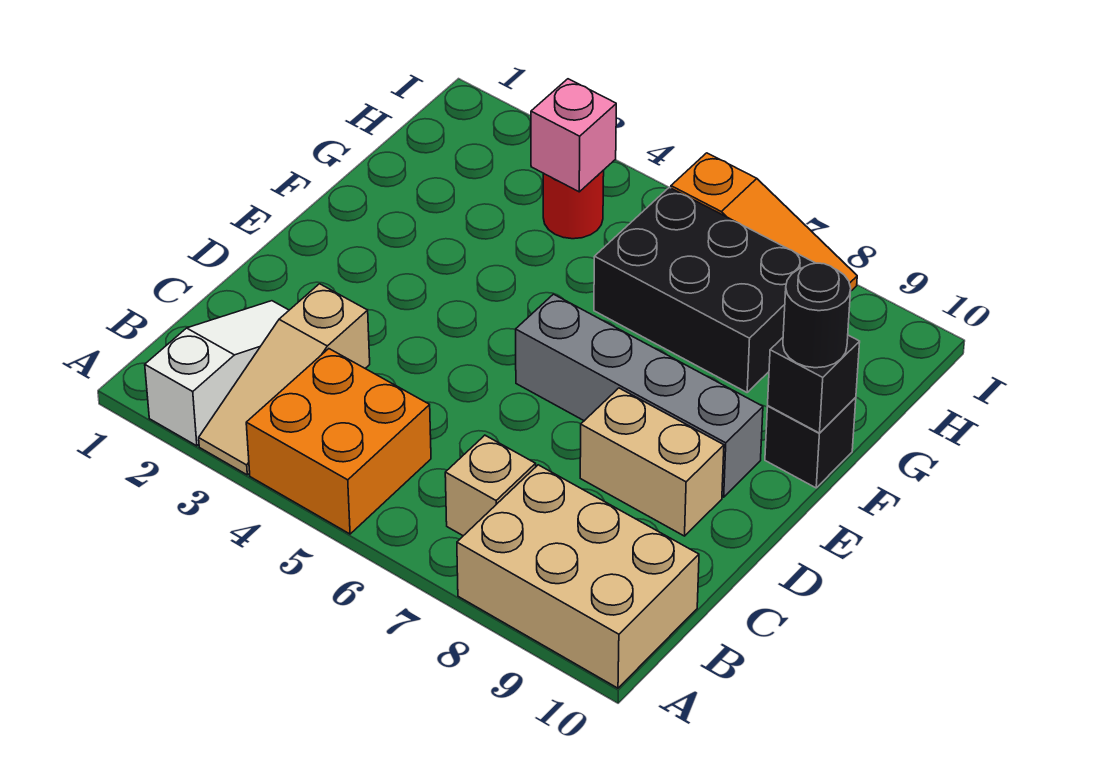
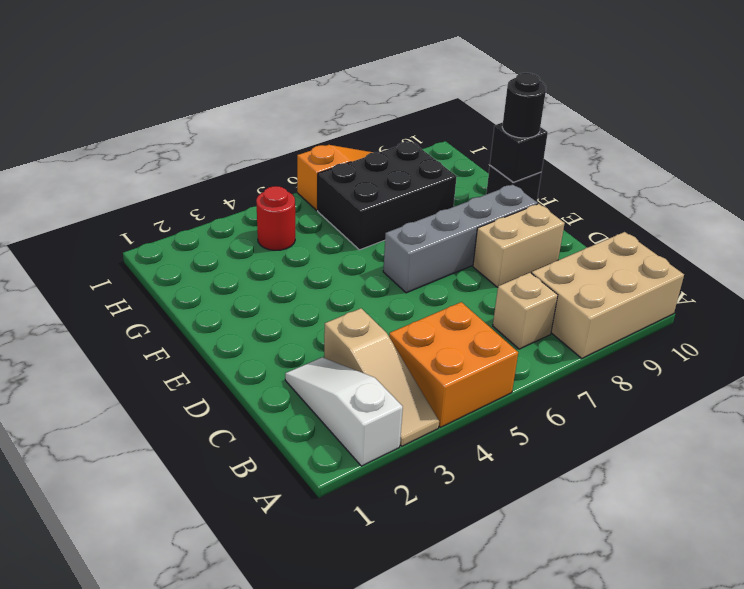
pink brick H4 level 2 -> none

